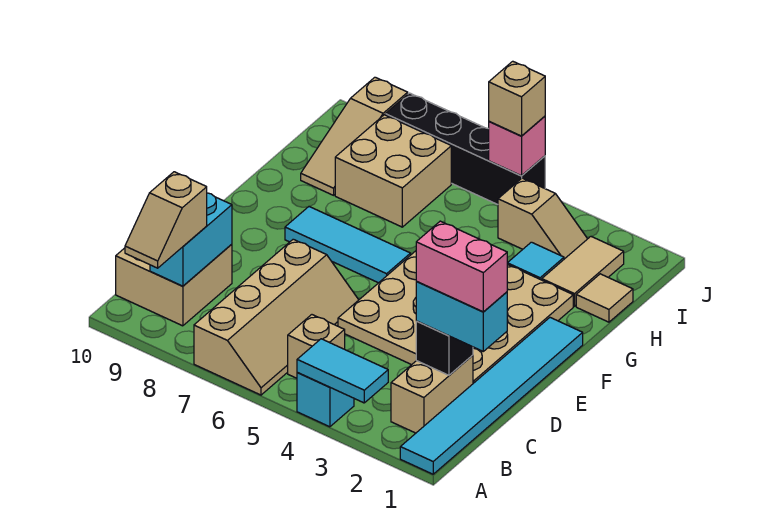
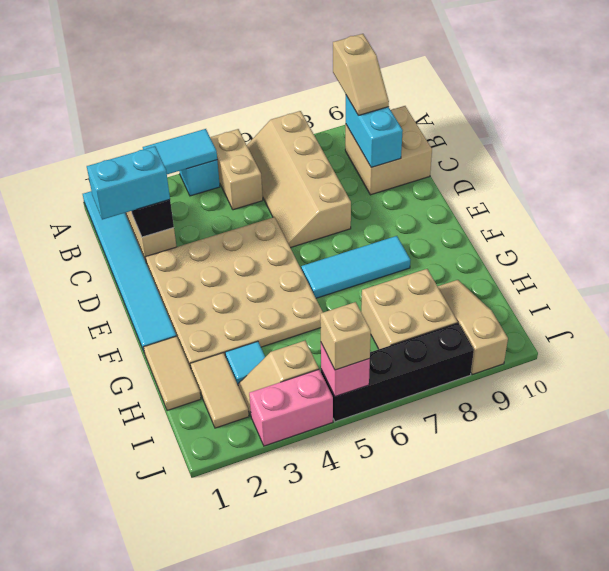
tan slope A9:B9 level 3 top B -> tan slope A9:B9 level 3 top A
tan brick B5 level 1 -> tan brick A5:B5 level 1
pink brick C1:C2 level 4 -> pink brick J3:J4 level 1
tan tile H1 level 1 -> tan tile G1:H1 level 1

